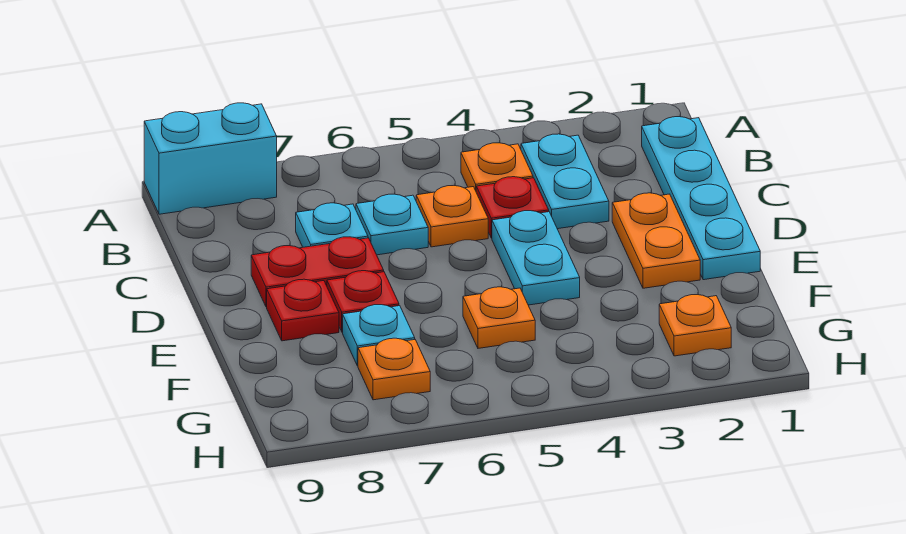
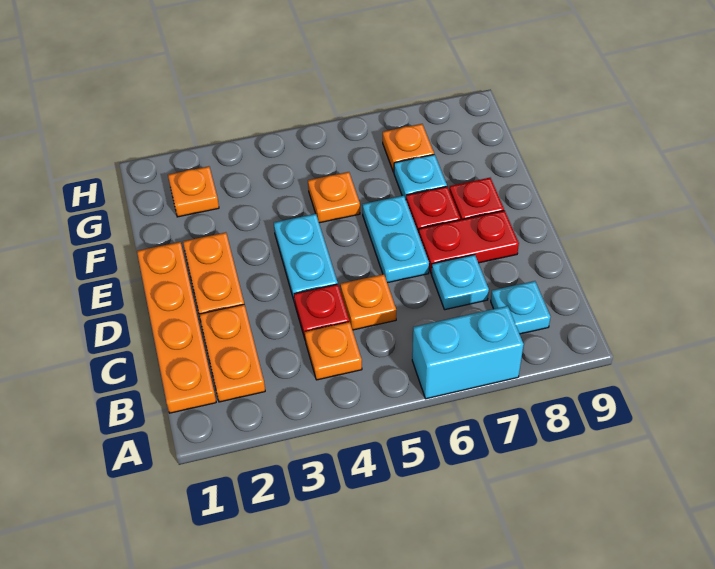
cyan brick A8:A9 level 1 -> cyan brick A6:A7 level 1
cyan plate B1:E1 level 1 -> orange plate B1:E1 level 1
none -> orange plate B2:C2 level 1
cyan plate B3:C3 level 1 -> cyan plate D6:E6 level 1
cyan plate C6 level 1 -> cyan plate B8 level 1

